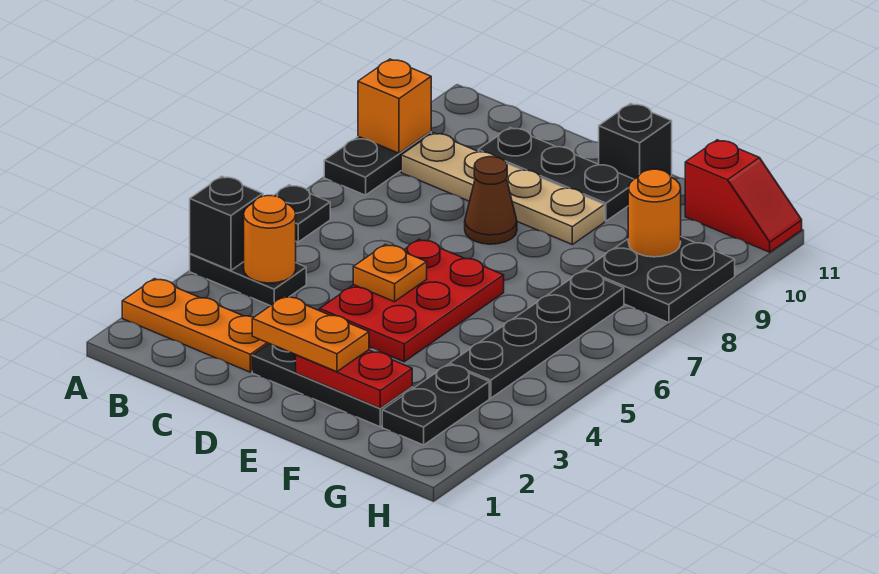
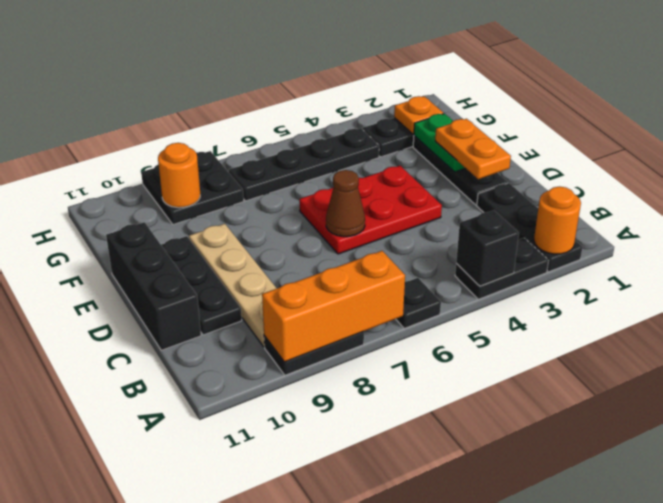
orange plate A2:C2 level 1 -> black plate A2:C2 level 1
black plate A4:B4 level 1 -> black plate A3:A4 level 1
orange brick A9 level 2 -> orange brick A7:A9 level 2
orange round brick B4 level 2 -> orange round brick A2 level 2
orange plate D5 level 2 -> orange plate G2 level 2
brown cone D8 level 1 -> brown cone D6 level 2
red plate E2:F2 level 2 -> green plate E2:F2 level 2
black brick E11 level 1 -> black brick C11:E11 level 1
red slope G11:H11 level 1 top G -> none

